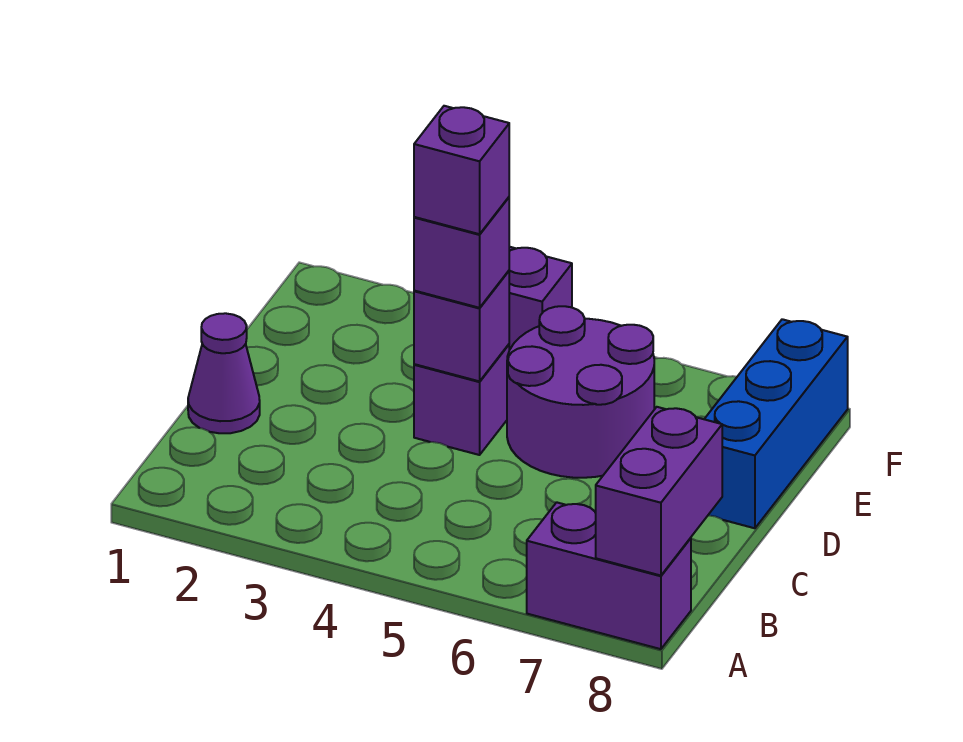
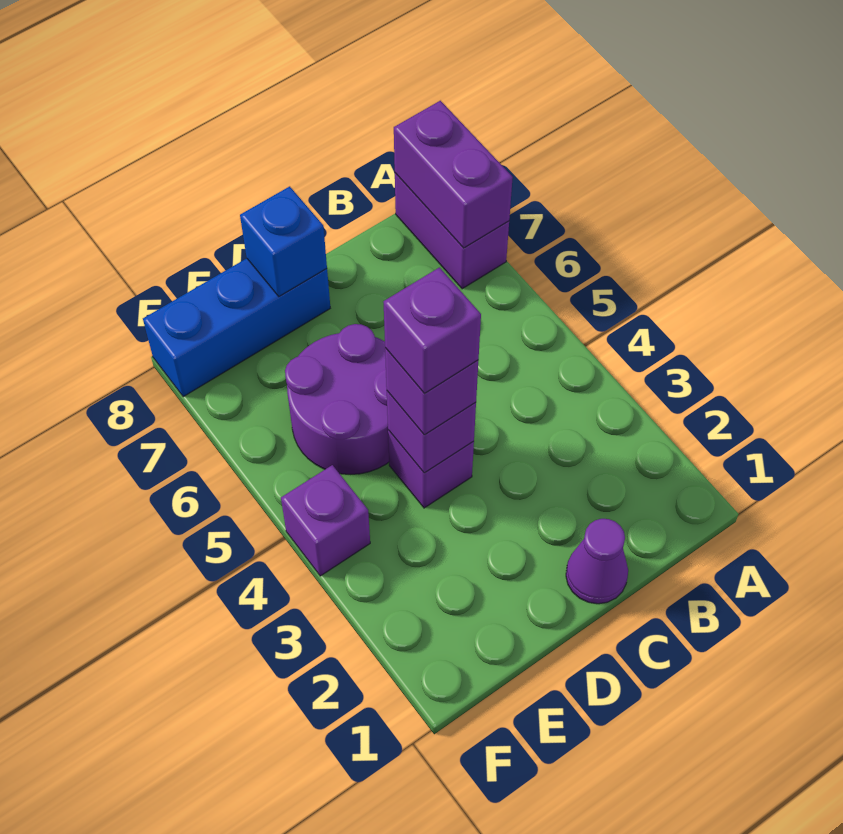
purple brick A8:B8 level 2 -> purple brick A7:A8 level 2
none -> blue brick D8 level 2

